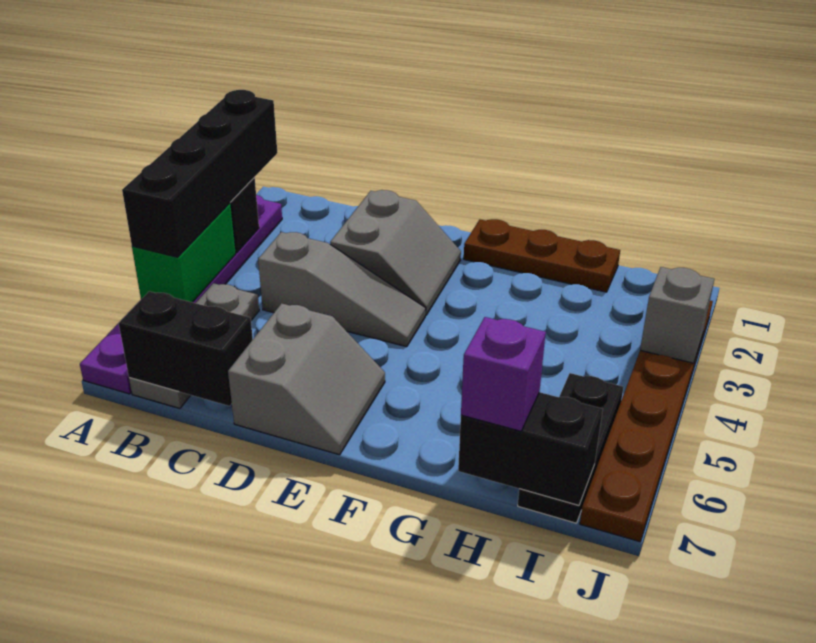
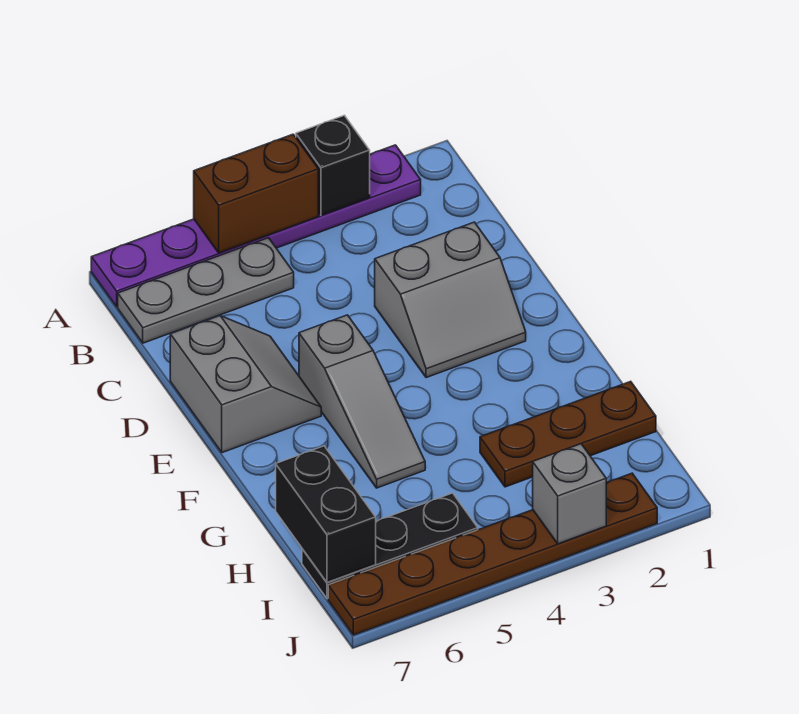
black brick A2:A5 level 3 -> none
green brick A4:A5 level 2 -> brown brick A4:A5 level 2
black brick B7:C7 level 2 -> none
grey slope C4:E4 level 1 top C -> grey slope E5:G5 level 1 top E
grey slope D6:E7 level 1 top D -> grey slope D6:E7 level 1 top 7
brown plate F1:H1 level 1 -> brown plate H1:H3 level 1
purple brick H7 level 3 -> none

